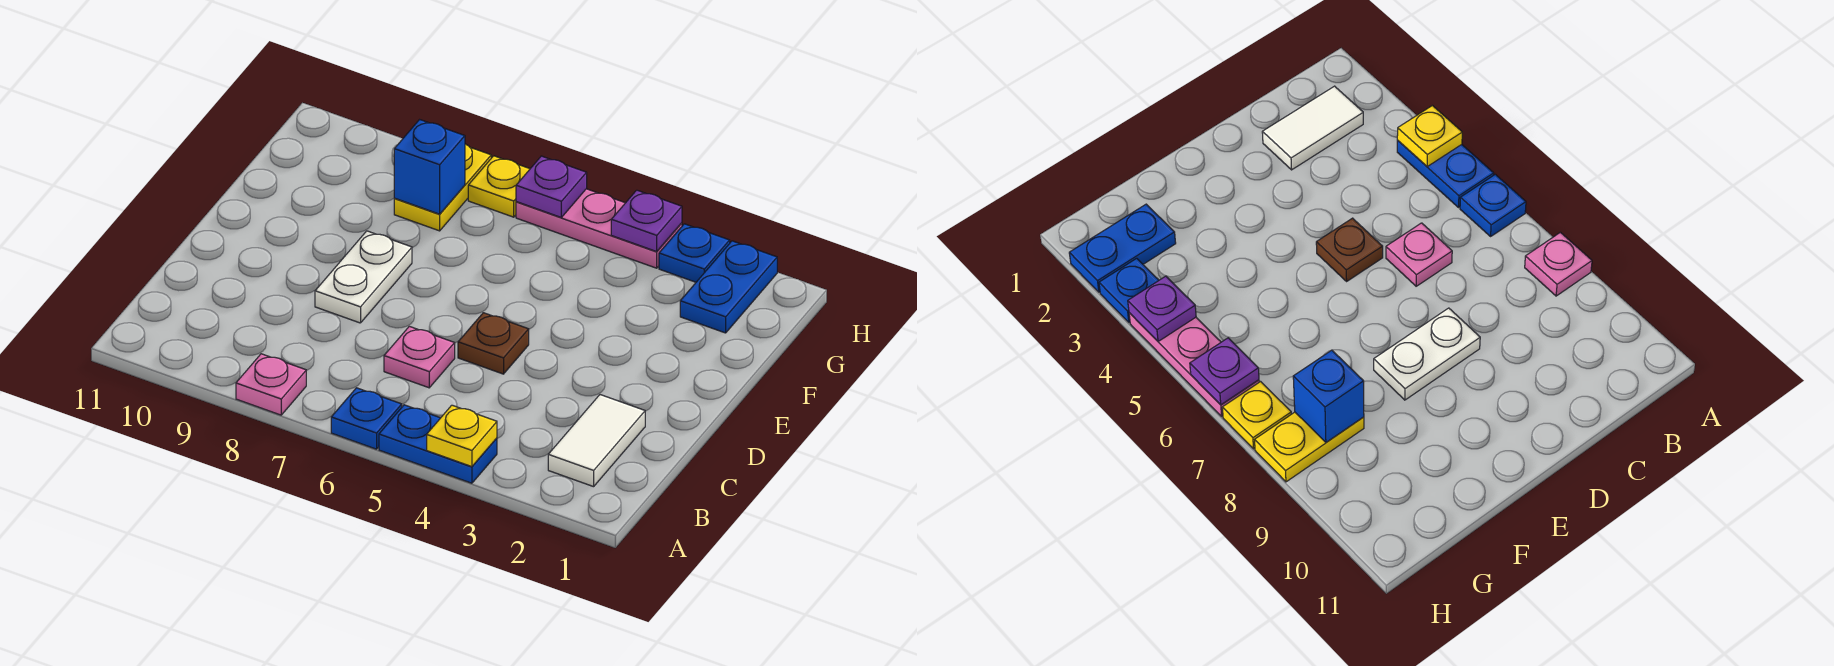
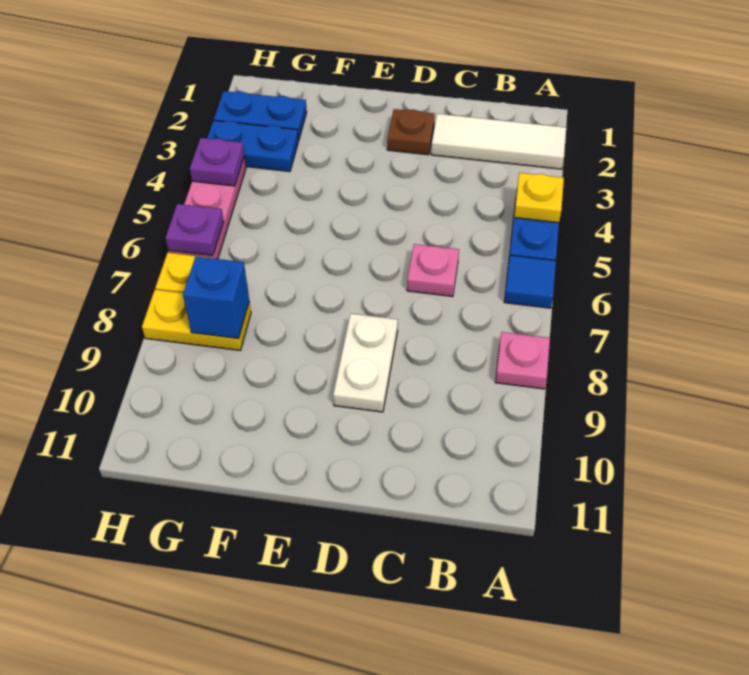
blue plate A6 level 1 -> blue tile A6 level 1
white tile B2:C2 level 1 -> white tile A2:C2 level 1
brown plate D5 level 1 -> brown plate D2 level 1
white plate D8:E8 level 1 -> white plate D8:D9 level 1
blue plate H3 level 1 -> blue plate G3:H3 level 1

